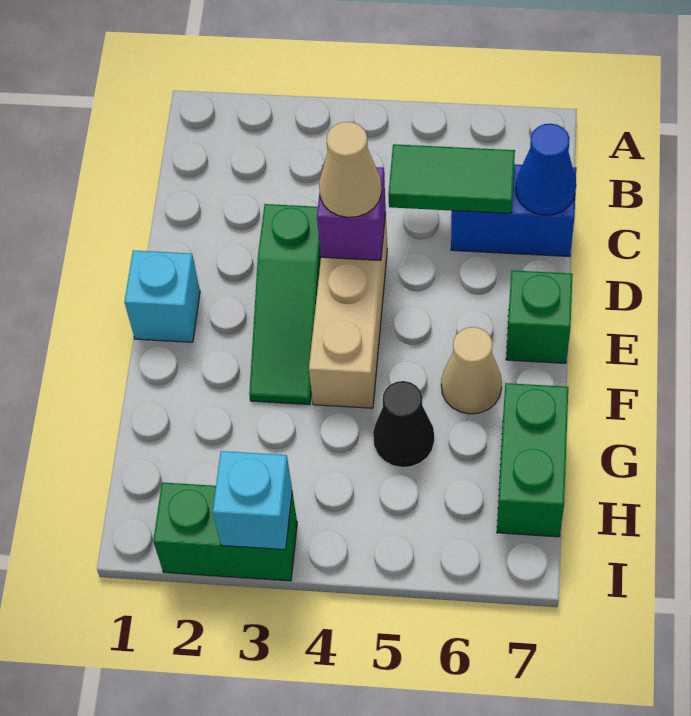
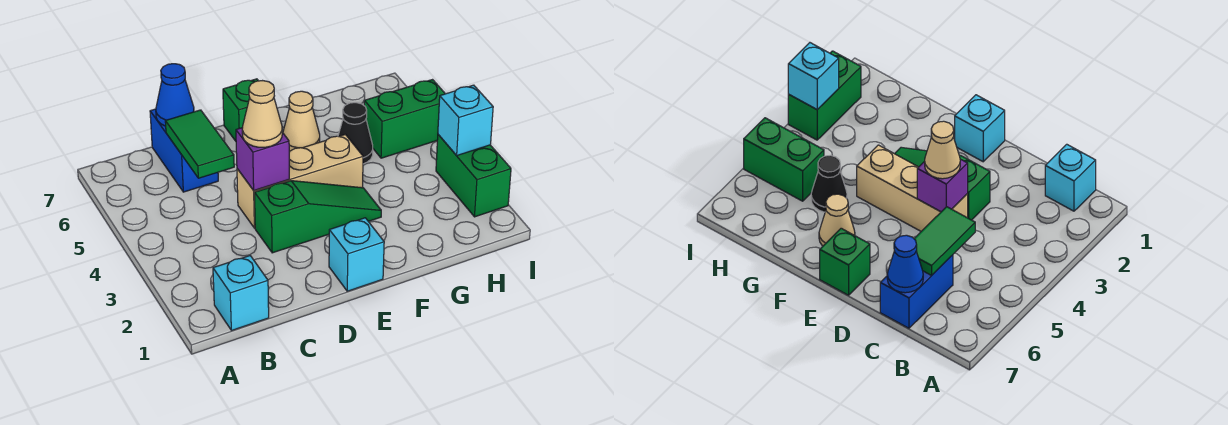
none -> cyan brick B1 level 1
green brick G7:H7 level 1 -> green brick H5:I5 level 1

